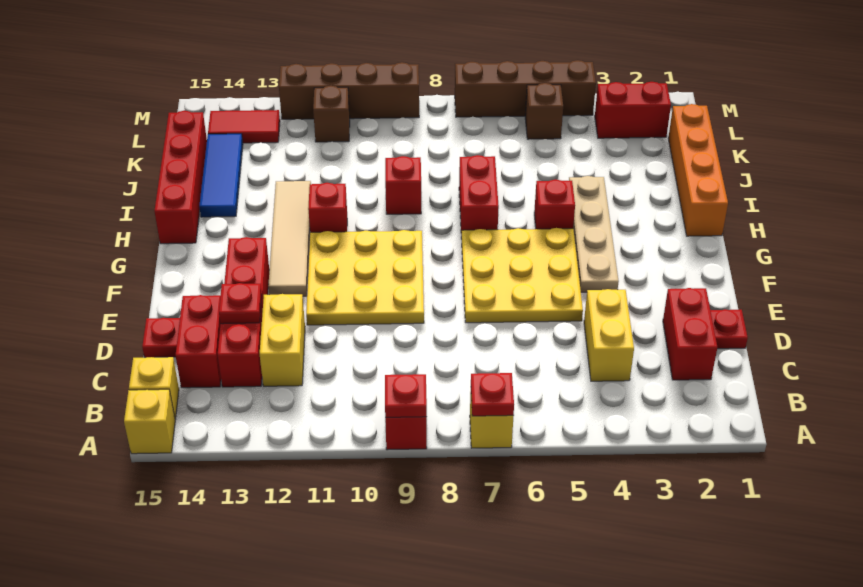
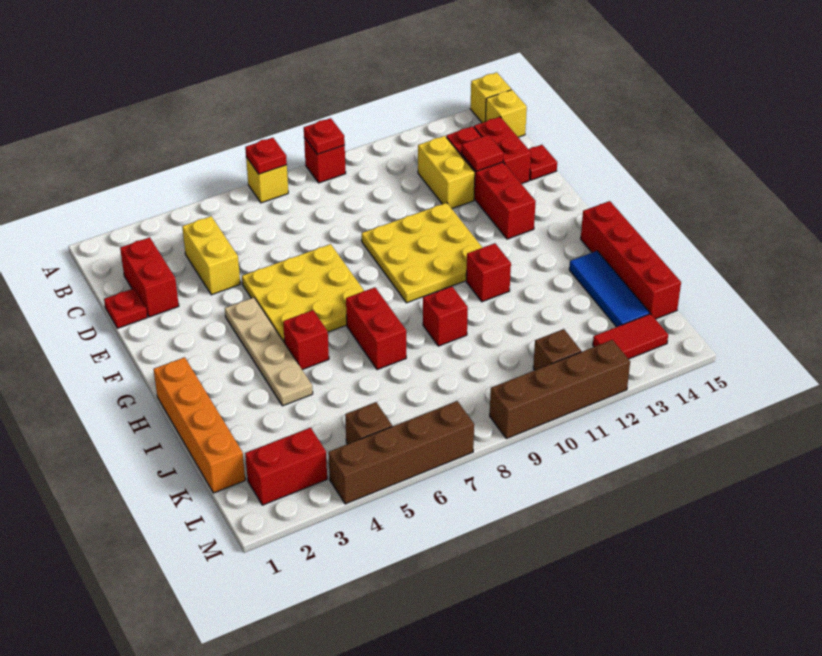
red plate D13 level 2 -> red tile D13 level 2
tan tile F12:I12 level 1 -> none

